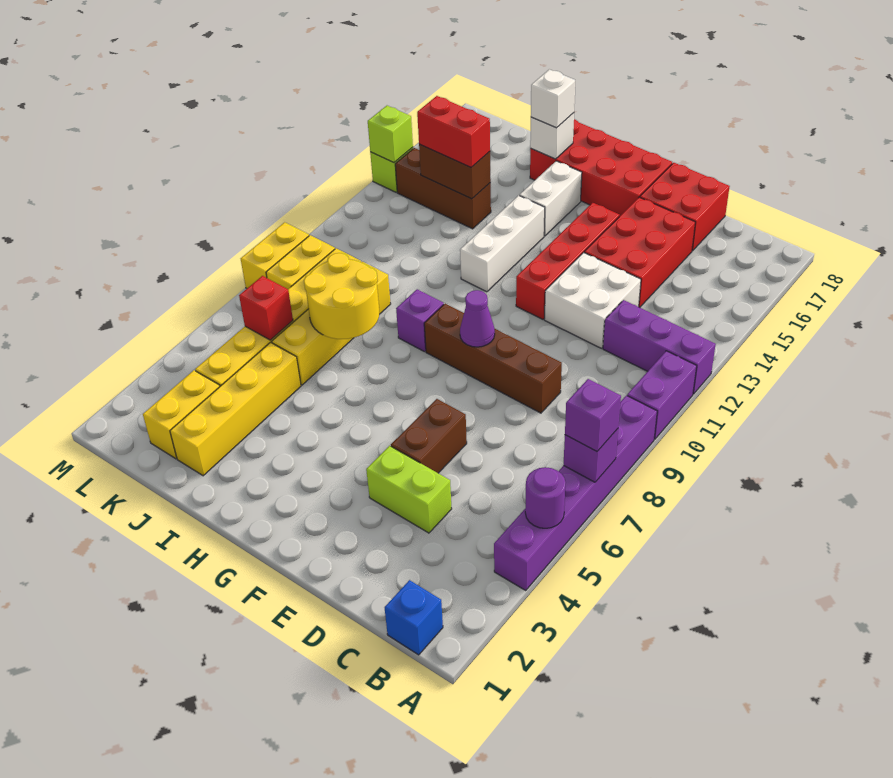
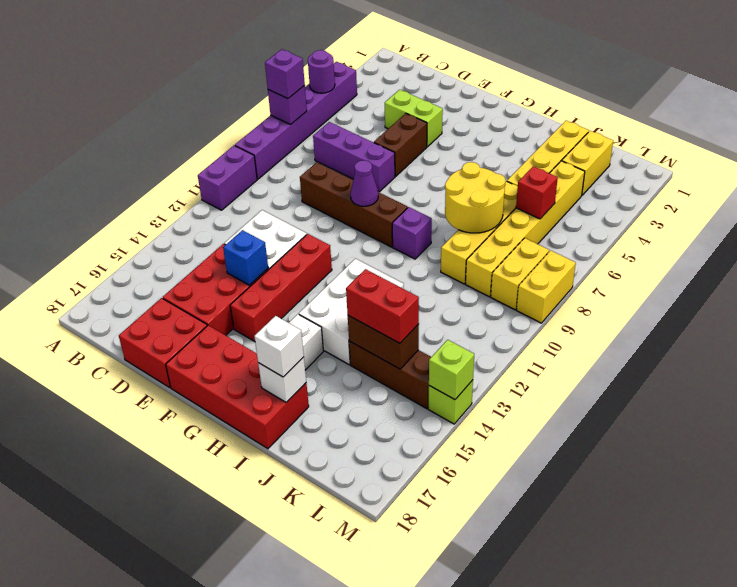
purple brick A12:C12 level 1 -> purple brick C7:E7 level 1
blue brick B1 level 1 -> blue brick E14 level 2
white brick H12:H14 level 1 -> white brick H12:I14 level 1

